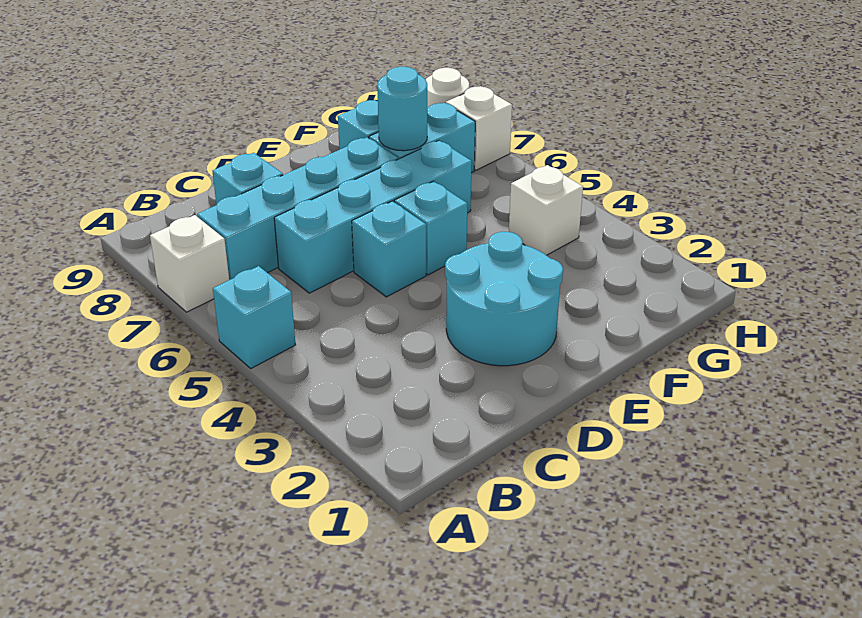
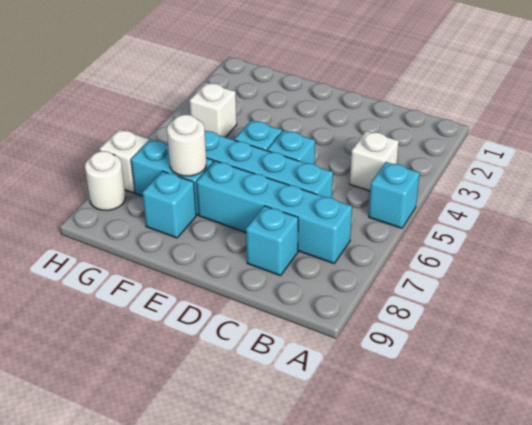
white brick A7 level 1 -> white brick B4 level 1
cyan round brick D2:E3 level 1 -> none
cyan round brick F7 level 2 -> white round brick F7 level 2

